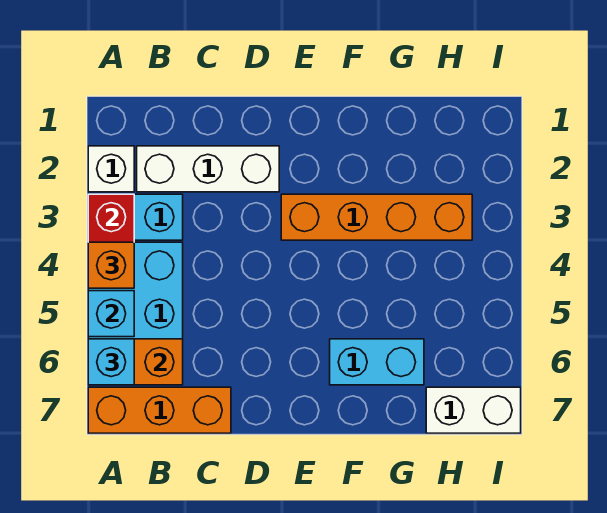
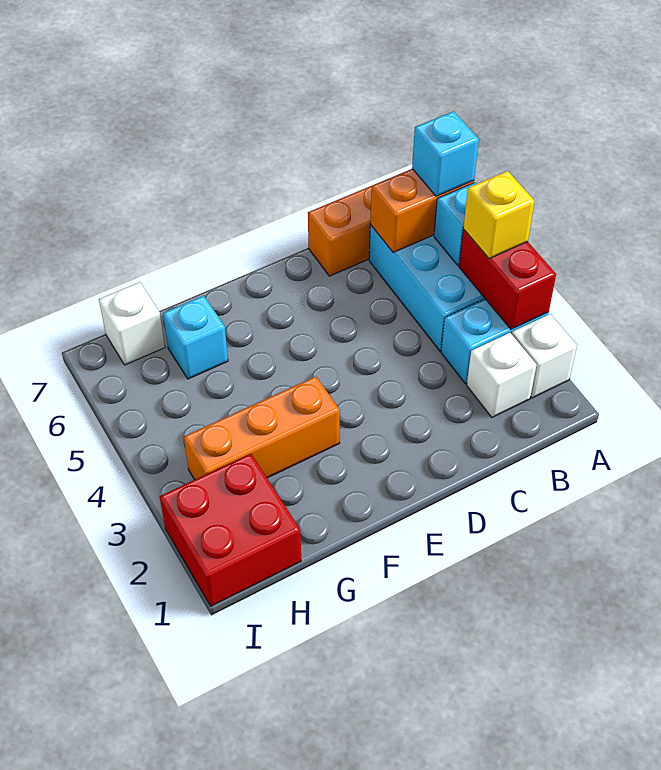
orange brick A4 level 3 -> yellow brick A4 level 3
white brick B2:D2 level 1 -> white brick B2 level 1
orange brick E3:H3 level 1 -> orange brick F3:H3 level 1
cyan brick F6:G6 level 1 -> cyan brick G6 level 1
none -> red brick H1:I2 level 1
white brick H7:I7 level 1 -> white brick H7 level 1

